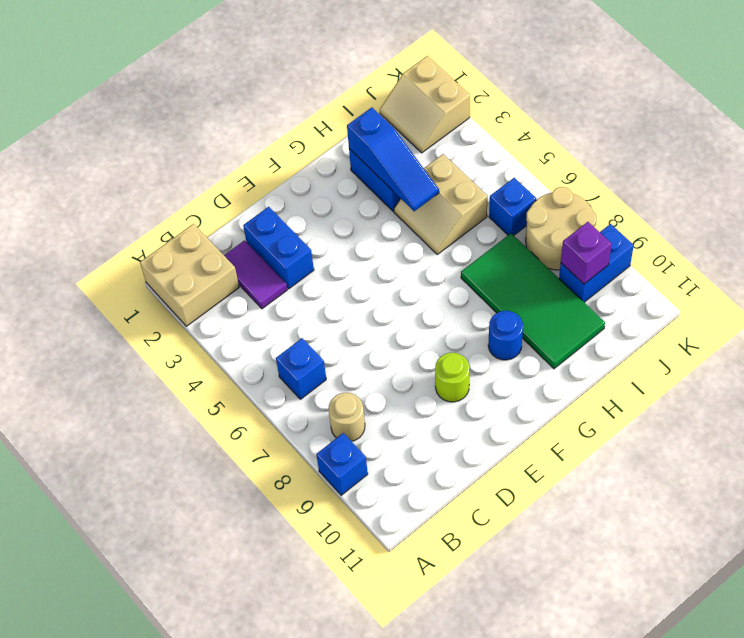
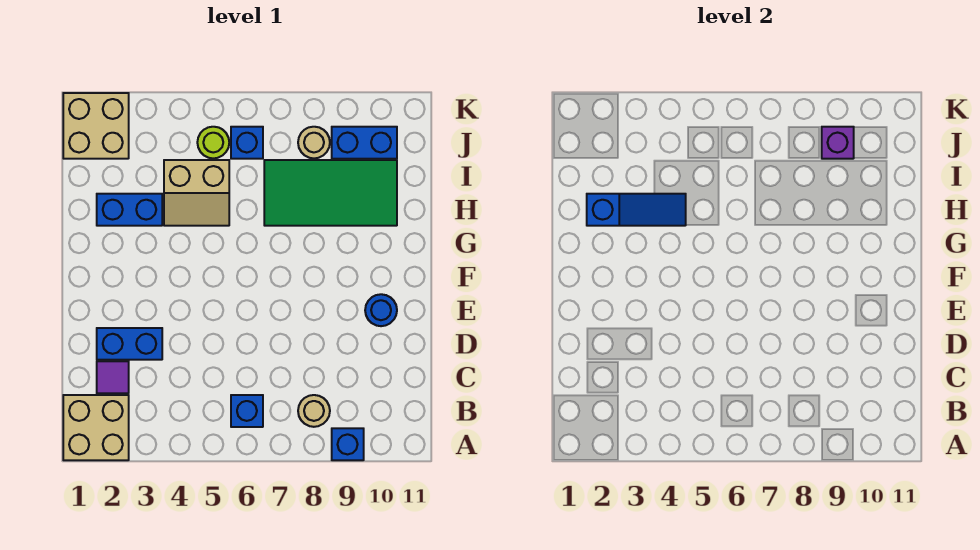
purple tile C2:C3 level 1 -> purple tile C2 level 1
lime round brick E9 level 1 -> lime round brick J5 level 1
blue round brick G9 level 1 -> blue round brick E10 level 1
tan slope J1:K2 level 1 top K -> tan brick J1:K2 level 1
tan round brick J7:K8 level 1 -> tan round brick J8 level 1
blue brick J9:K9 level 1 -> blue brick J9:J10 level 1

